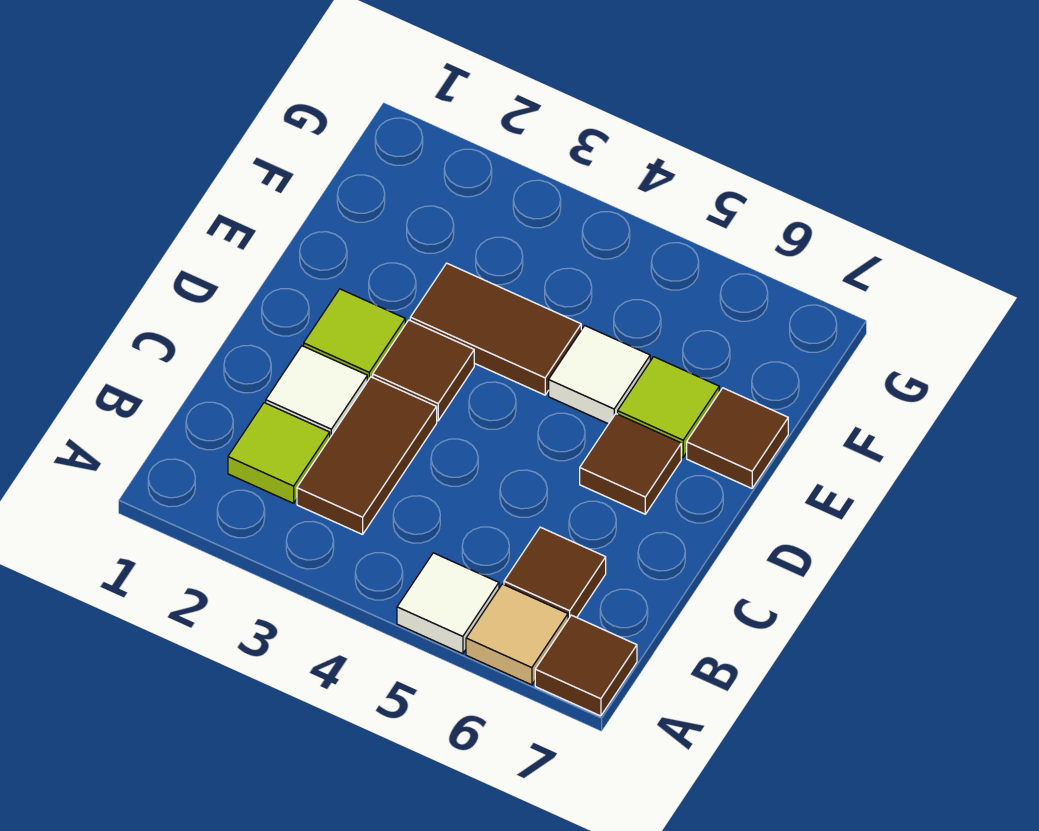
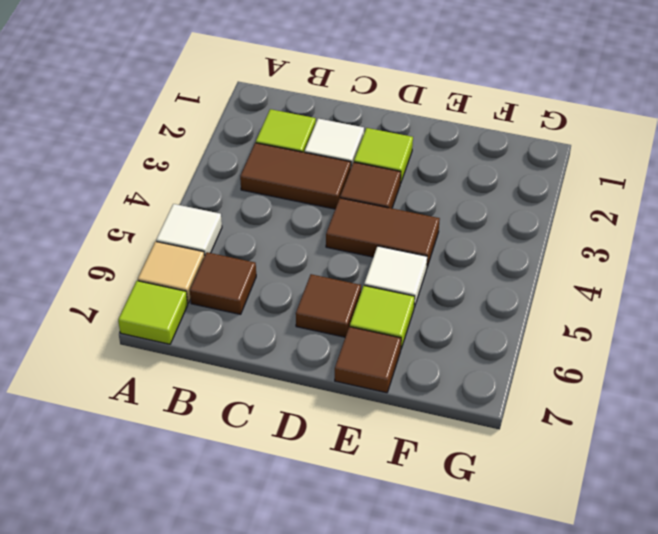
brown tile A7 level 1 -> lime tile A7 level 1
brown tile E3:E4 level 1 -> brown tile D4:E4 level 1

